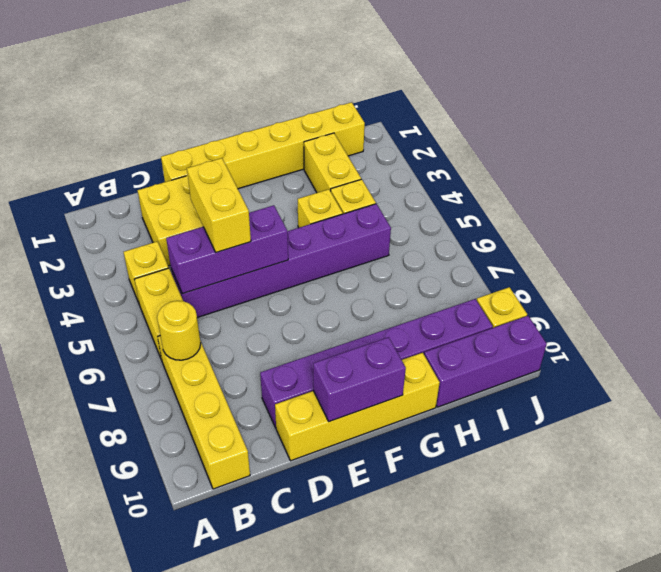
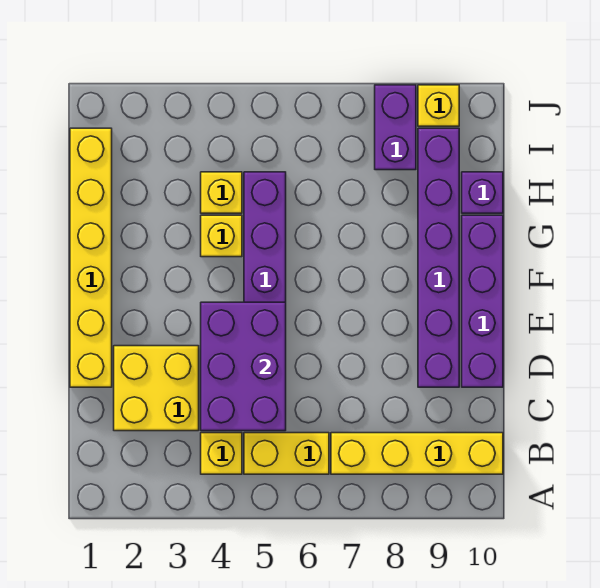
yellow round brick B7 level 2 -> none
purple brick C5:E5 level 2 -> purple brick C4:E5 level 2
yellow brick D4:D5 level 3 -> none
yellow brick D10:G10 level 1 -> purple brick D10:G10 level 1
purple brick E10:F10 level 2 -> purple brick I8:J8 level 1
yellow brick H2:H3 level 1 -> none
purple brick H10:J10 level 1 -> purple brick H10 level 1

